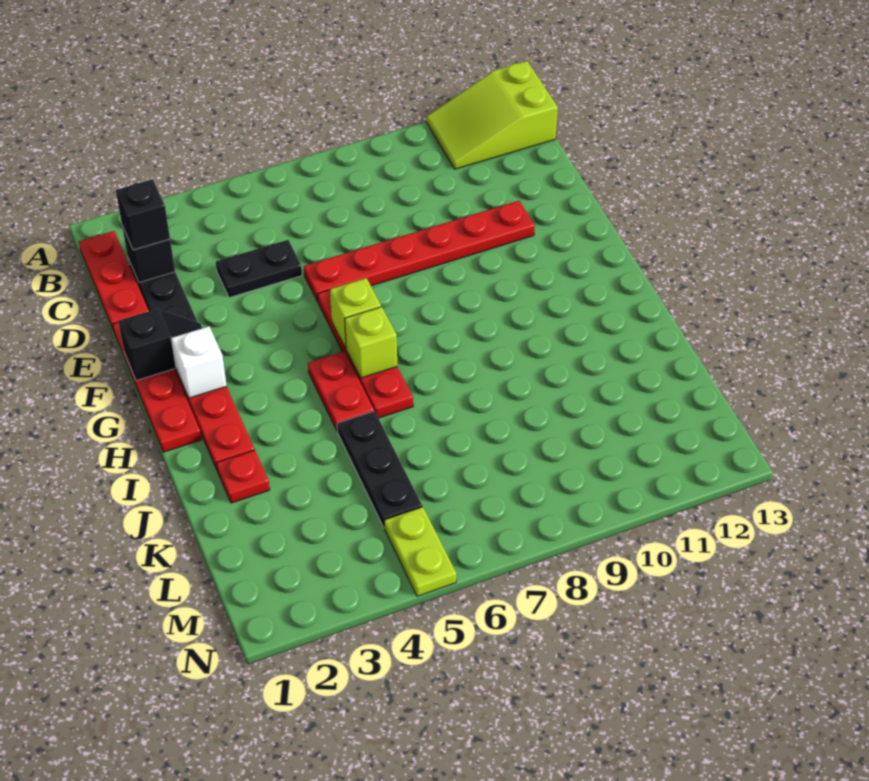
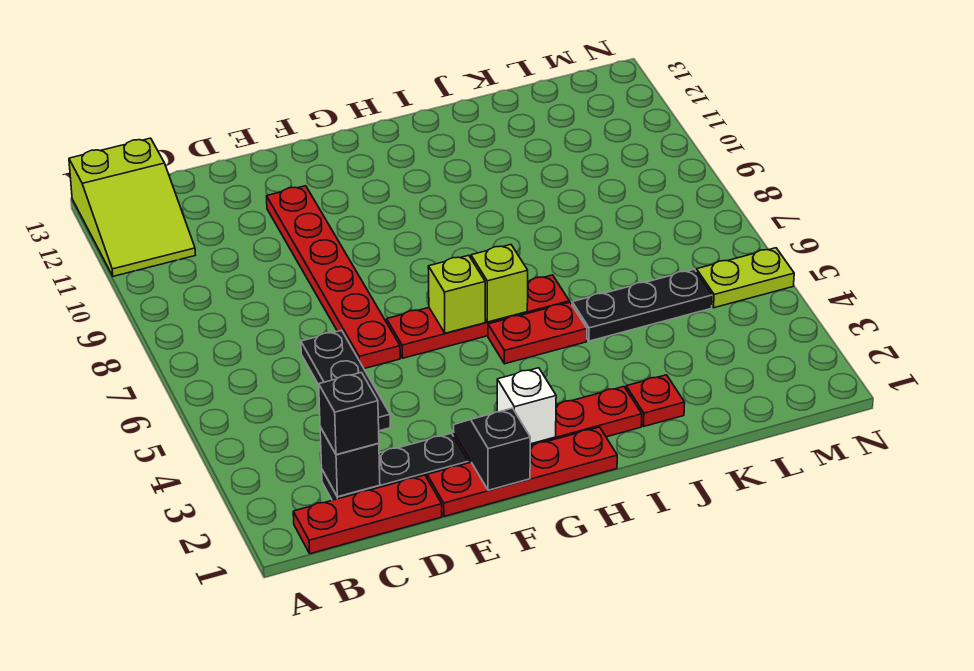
black plate D4:D5 level 1 -> black plate D4:D6 level 1

